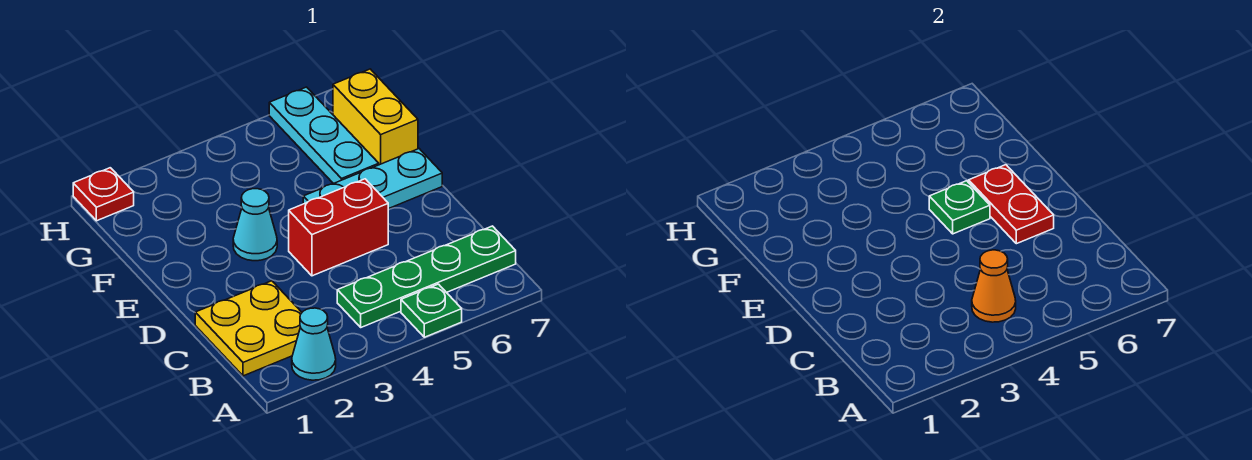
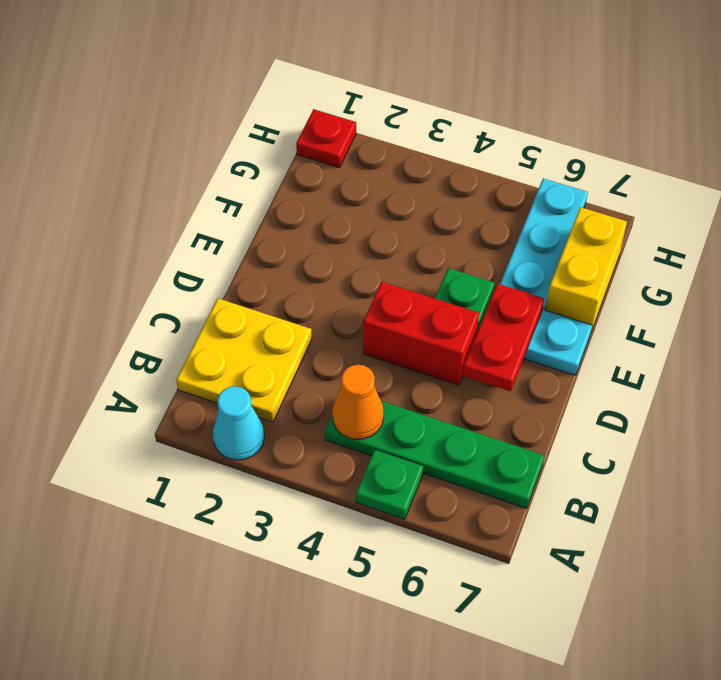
cyan cone E3 level 1 -> none

